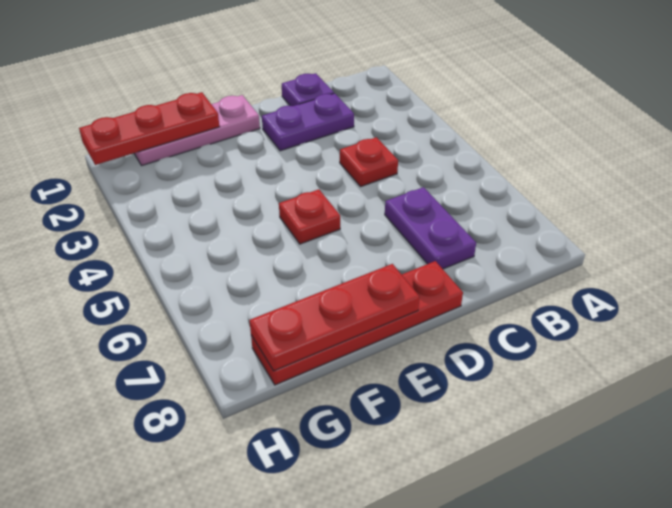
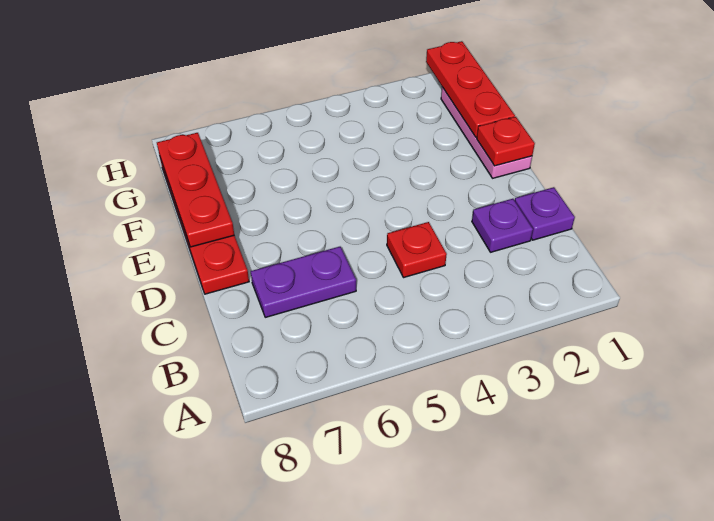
purple plate C2:D2 level 1 -> purple plate C2 level 1
red plate E5 level 1 -> red plate E1 level 2

